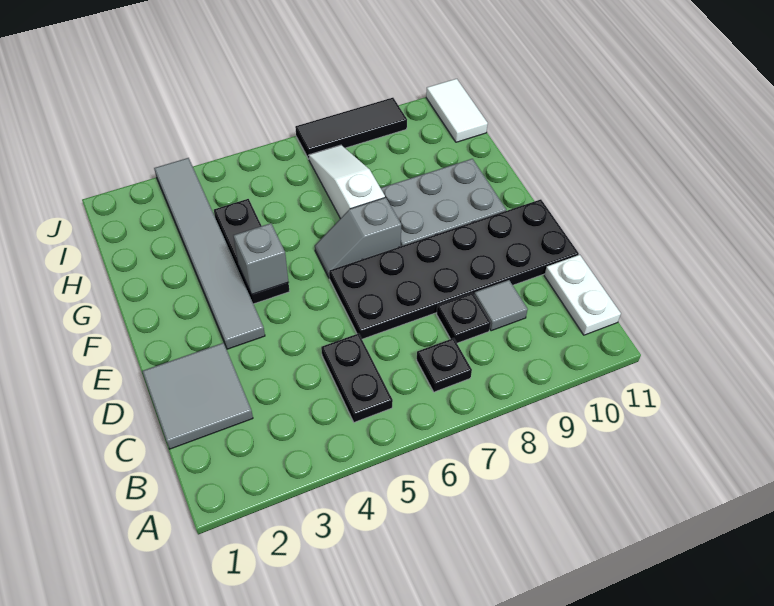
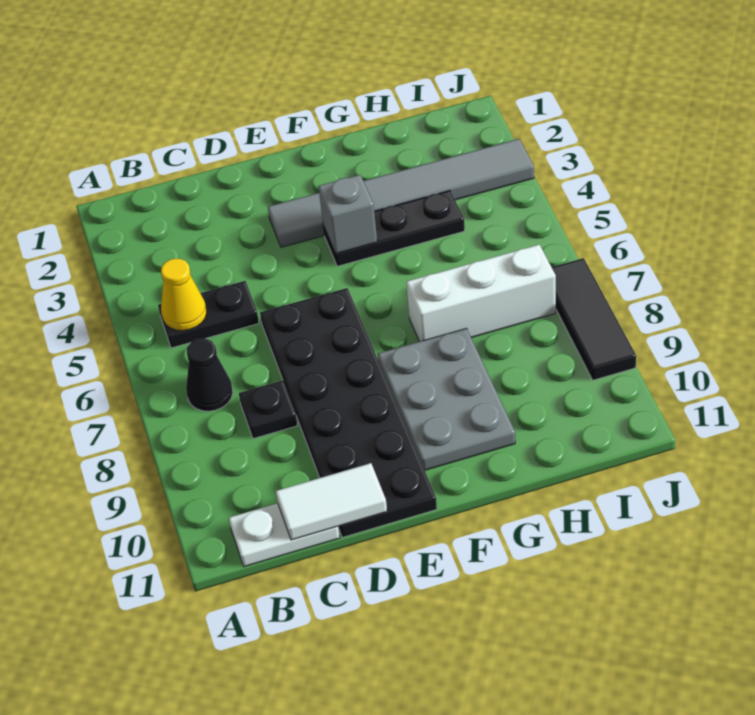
none -> yellow cone B5 level 2
black plate B7 level 1 -> black cone B7 level 1
grey tile C1:D2 level 1 -> none
grey tile C9 level 1 -> none
grey slope F6:F7 level 1 top 7 -> none
white slope G7:I7 level 1 top G -> white brick G7:I7 level 1
white tile I11:J11 level 1 -> white tile C11:D11 level 2

